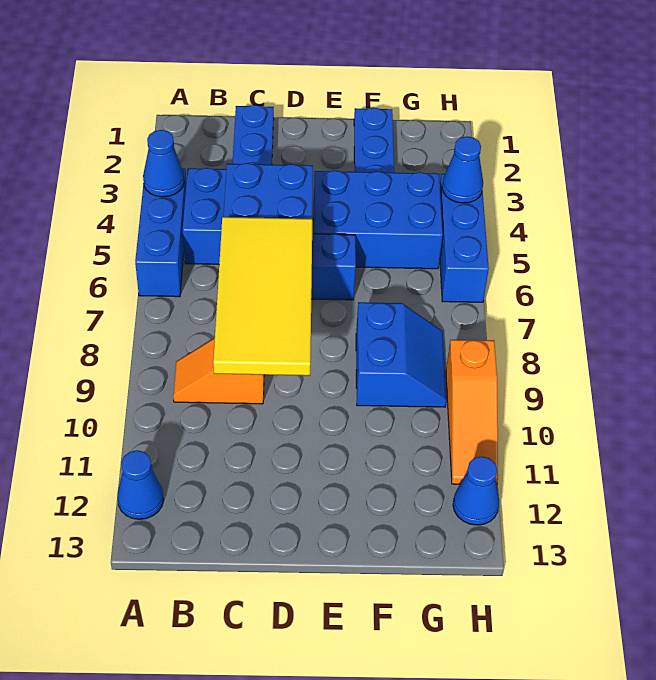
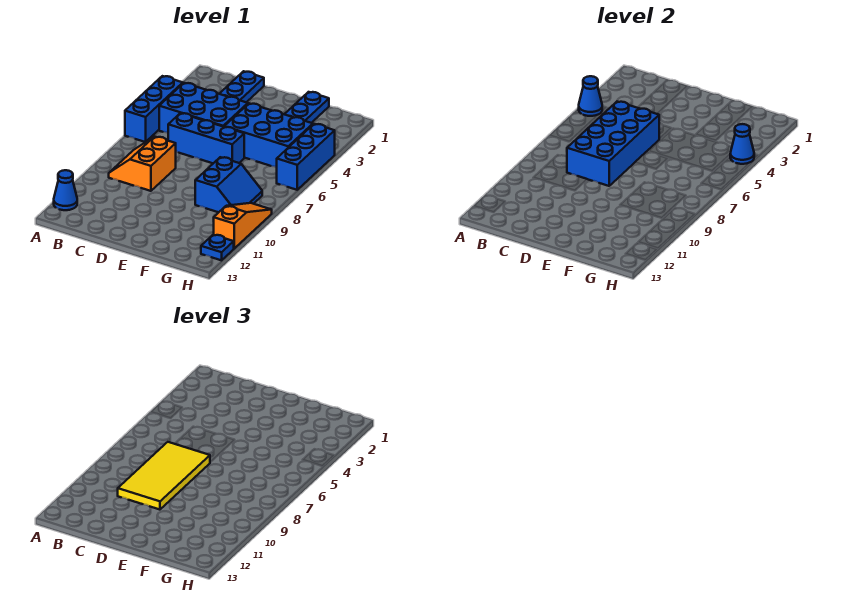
orange slope B9:C9 level 1 top C -> orange slope B8:C9 level 1 top C
orange slope H9:H11 level 1 top 9 -> orange slope H9:H11 level 1 top 11
blue cone H12 level 1 -> blue plate H12 level 1

